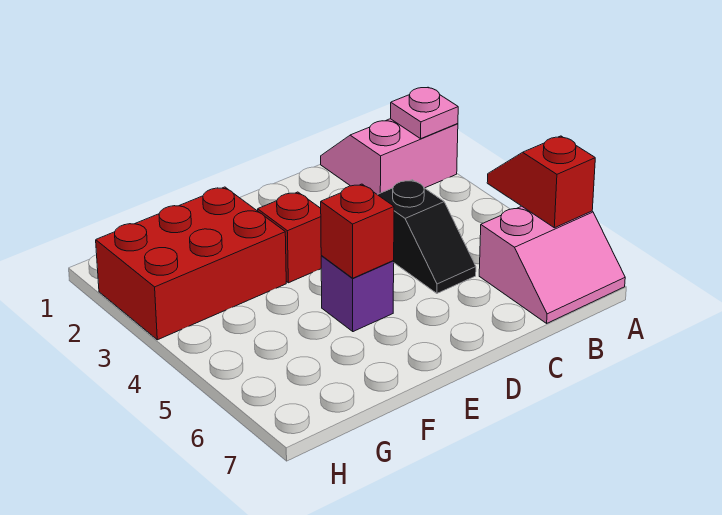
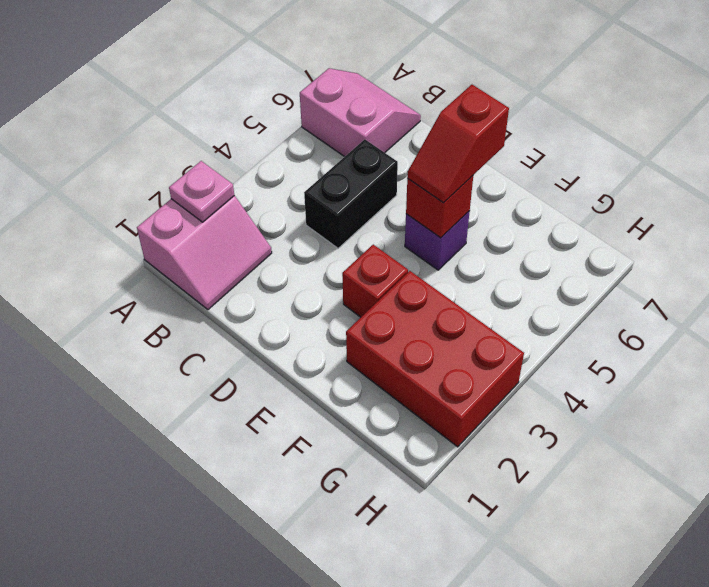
pink slope A1:B2 level 1 top 2 -> pink slope A1:B2 level 1 top A
red slope A5:A6 level 2 top 6 -> red slope E5:E6 level 3 top 6
black slope C4:C5 level 1 top 4 -> black brick C4:C5 level 1

